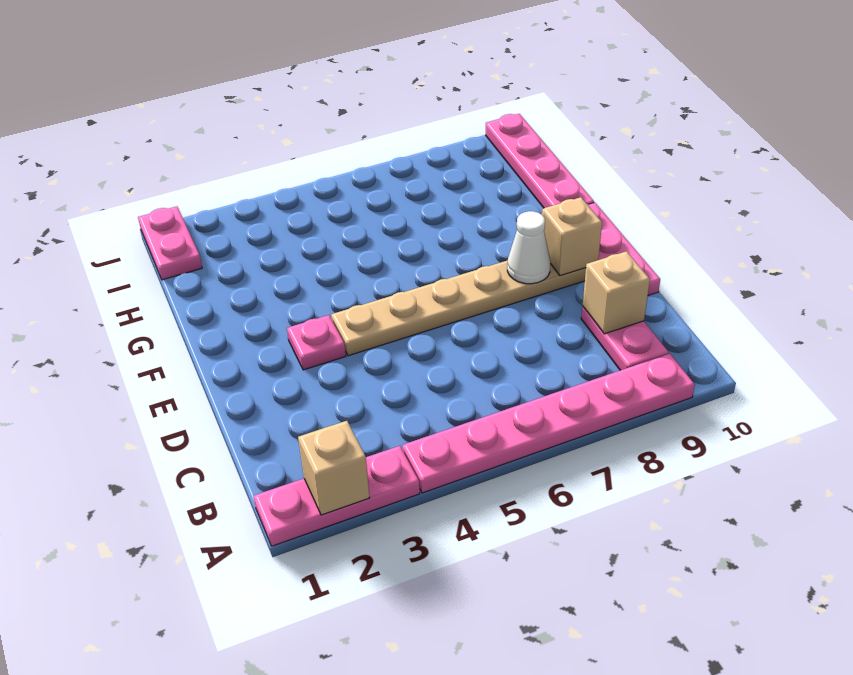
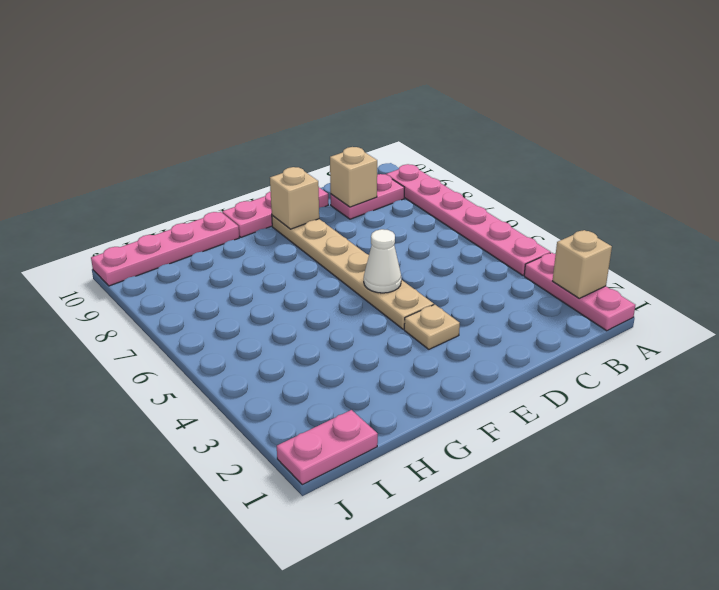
pink plate E3 level 1 -> tan plate E3 level 1
white cone E8 level 2 -> white cone E5 level 2

